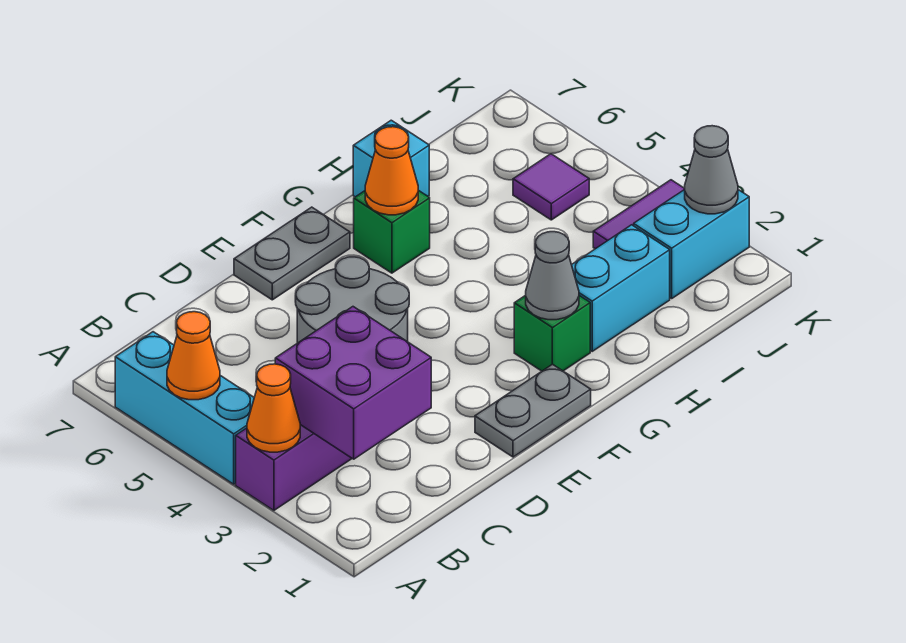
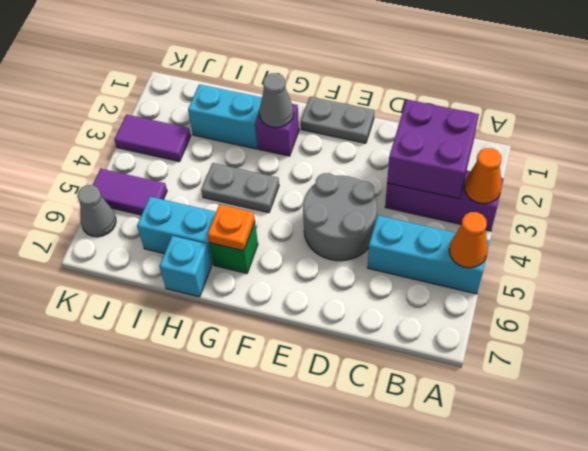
cyan brick A4:A6 level 1 -> cyan brick A5:C5 level 1
grey plate E7:F7 level 1 -> grey plate G4:H4 level 1
green brick G2 level 1 -> purple brick G2 level 1
orange cone G6 level 2 -> orange plate G6 level 2
cyan brick J2:K2 level 1 -> cyan brick H6:I6 level 1
purple tile J5 level 1 -> purple tile J5:K5 level 1
grey cone K2 level 2 -> grey cone K6 level 1

